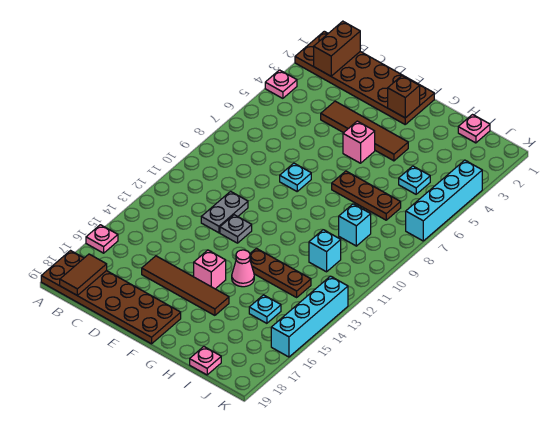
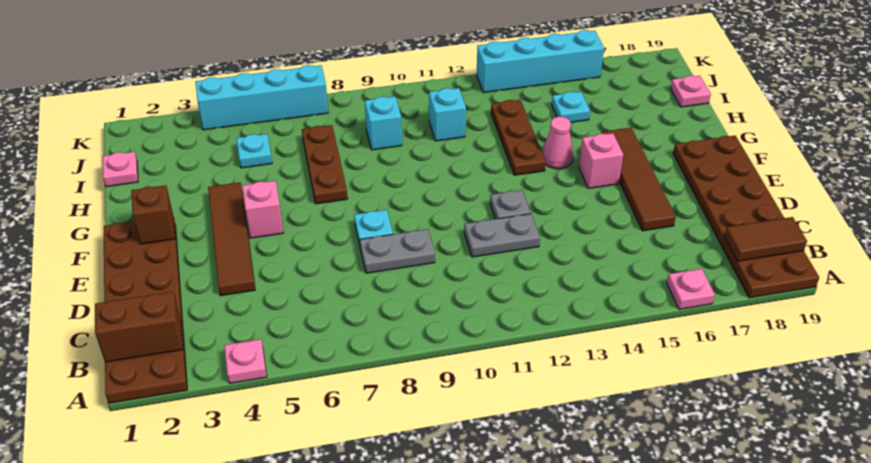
none -> grey plate D8:D9 level 1

